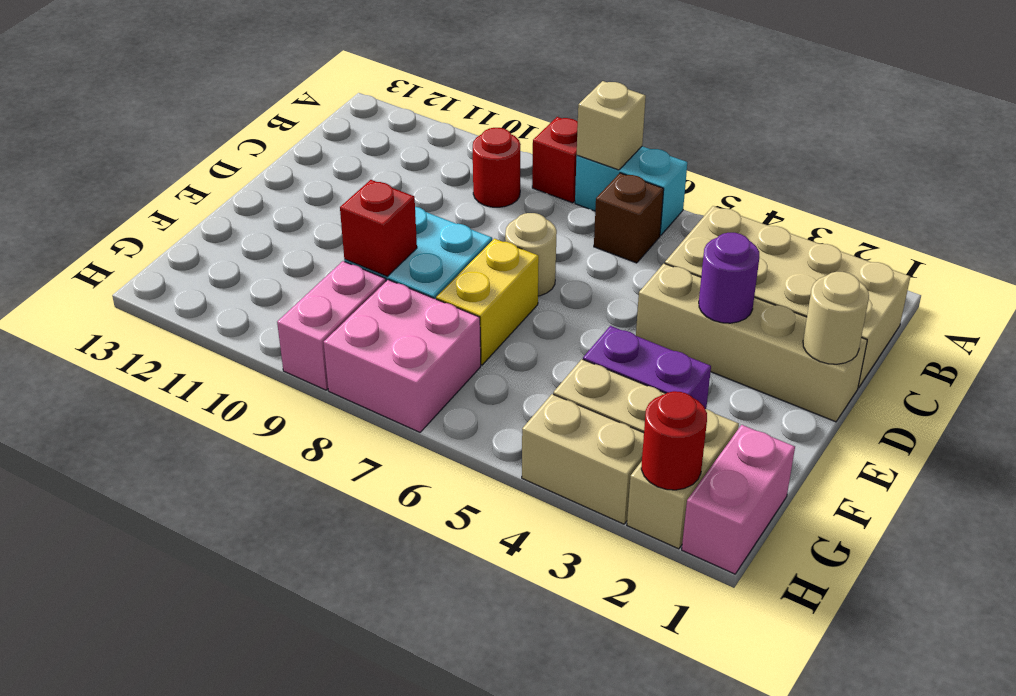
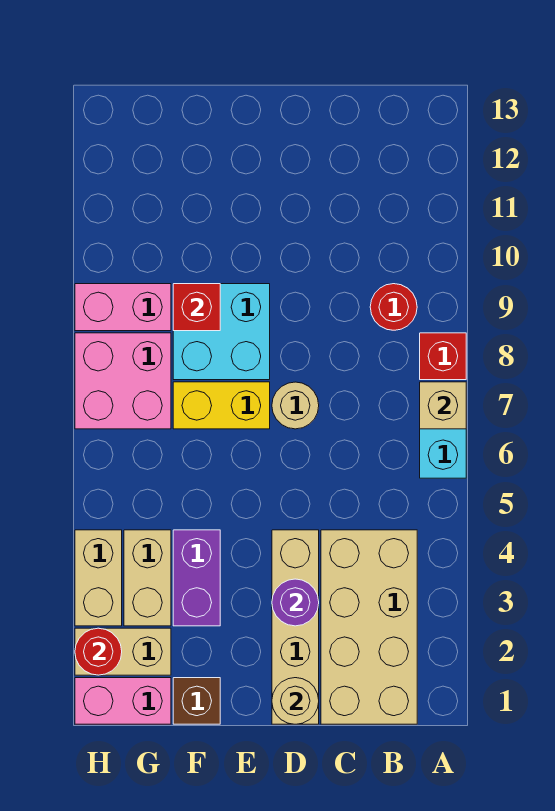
brown brick B6 level 1 -> brown brick F1 level 1

